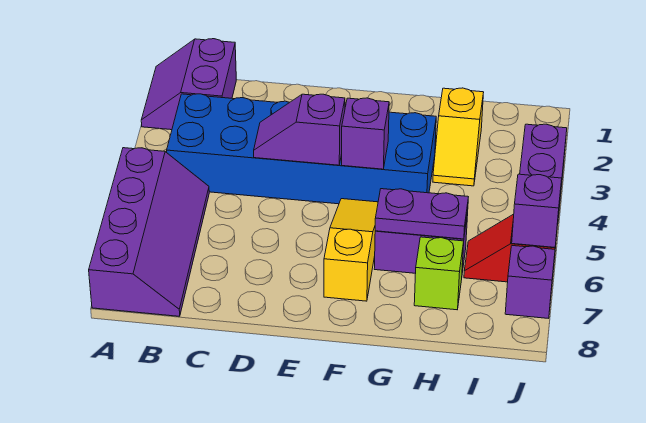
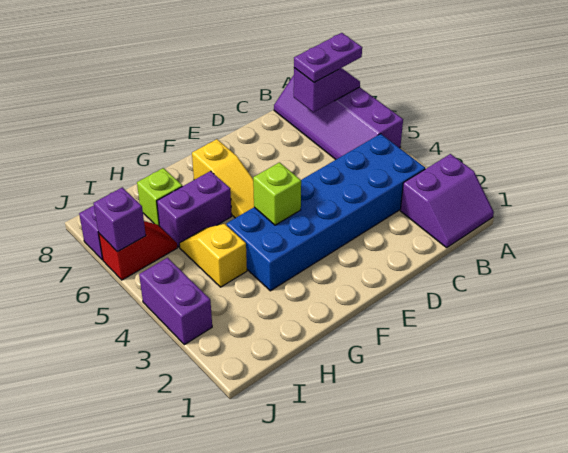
purple slope A1:B2 level 1 top B -> purple slope A1:B2 level 1 top 2
purple slope D4:E4 level 2 top E -> purple slope A7:B7 level 2 top B
purple brick F4 level 2 -> lime brick F4 level 2
purple plate G6:H6 level 2 -> purple plate A7:B7 level 3
yellow slope H2:H3 level 1 top 2 -> yellow slope H4:H5 level 1 top 4

